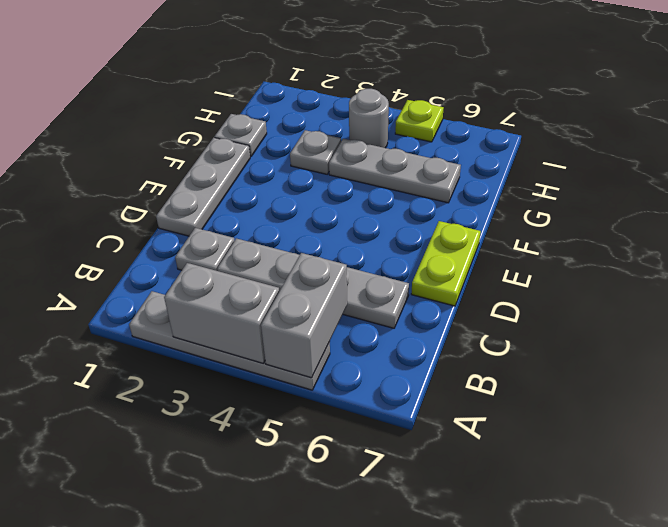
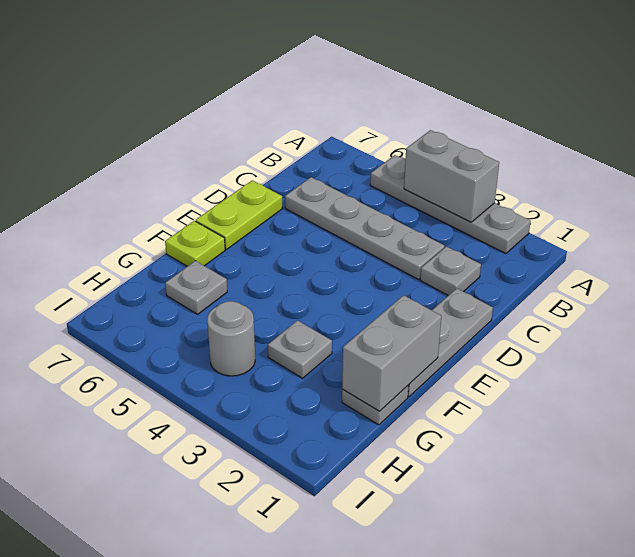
grey brick A5:B5 level 2 -> grey brick F1:G1 level 2
grey plate G4:G6 level 1 -> grey plate G6 level 1
lime plate I5 level 1 -> lime plate F7 level 1

